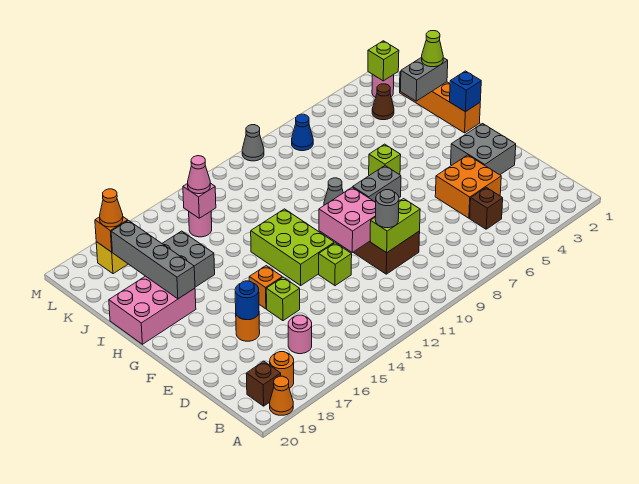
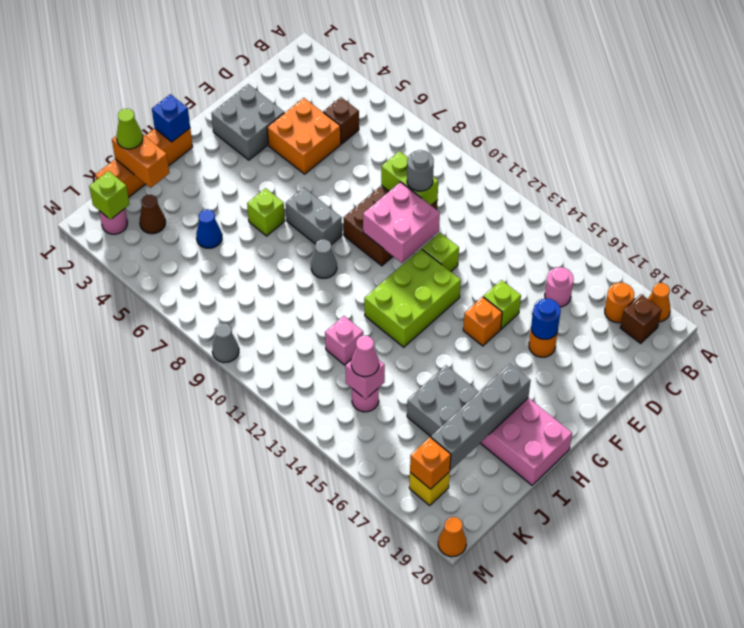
grey brick J1:J2 level 2 -> orange brick J1:J2 level 2
none -> pink brick J12 level 1
blue cone L7 level 1 -> blue cone J5 level 1
orange cone L18 level 3 -> orange cone M20 level 1

